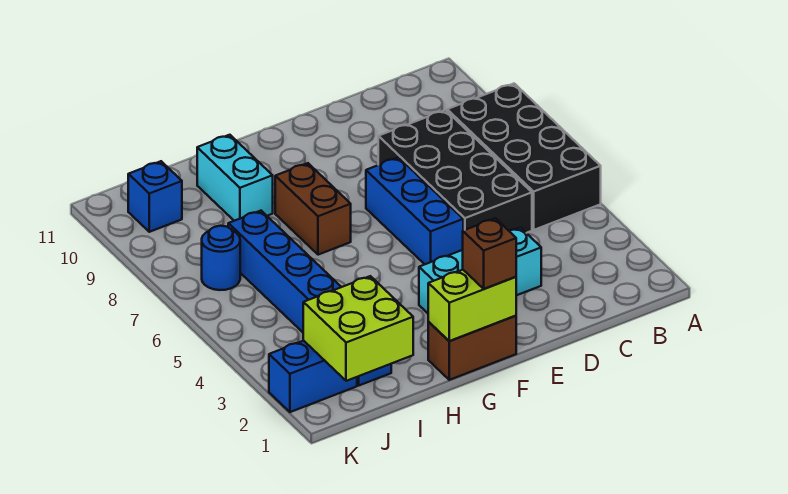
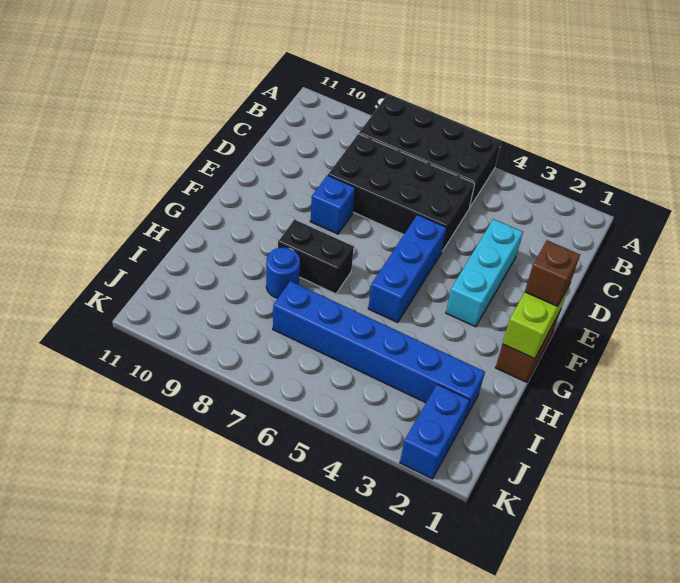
blue brick E5:E7 level 1 -> blue brick E5:G5 level 1
brown brick G7:G8 level 1 -> black brick G7:G8 level 1
cyan brick H9:H10 level 1 -> none
lime brick I1:J2 level 2 -> none
blue round brick J7 level 1 -> blue round brick H8 level 1
blue brick J10 level 1 -> blue brick E8 level 1

